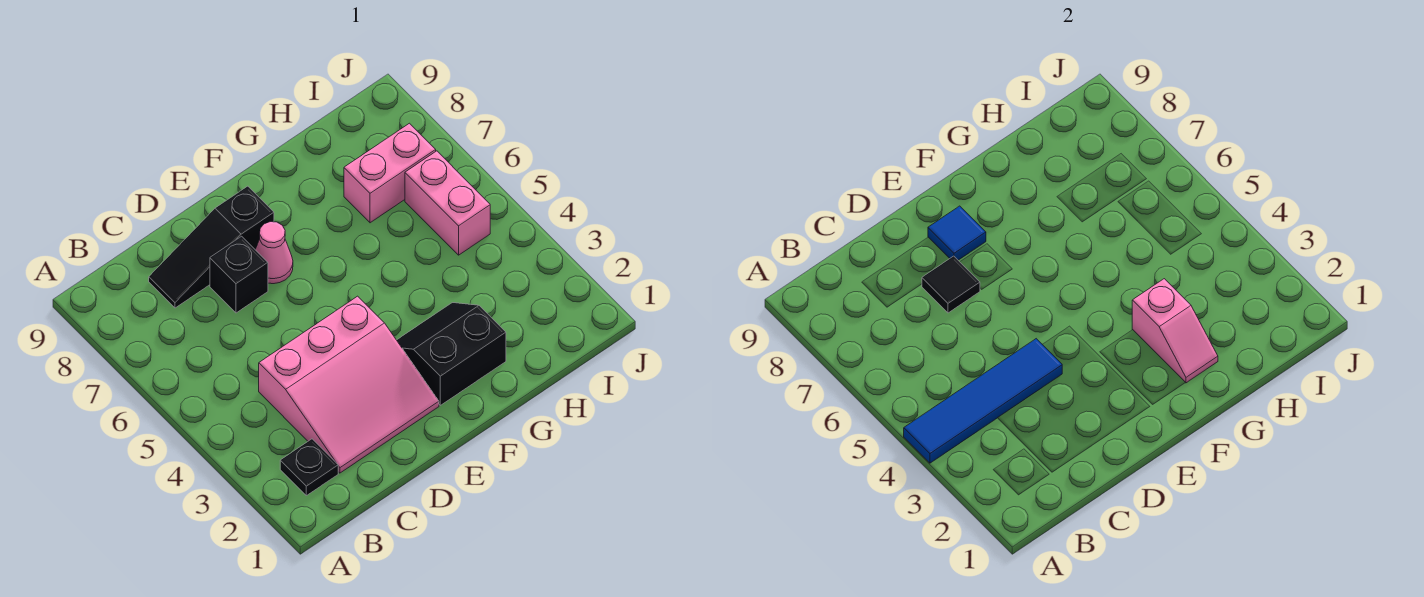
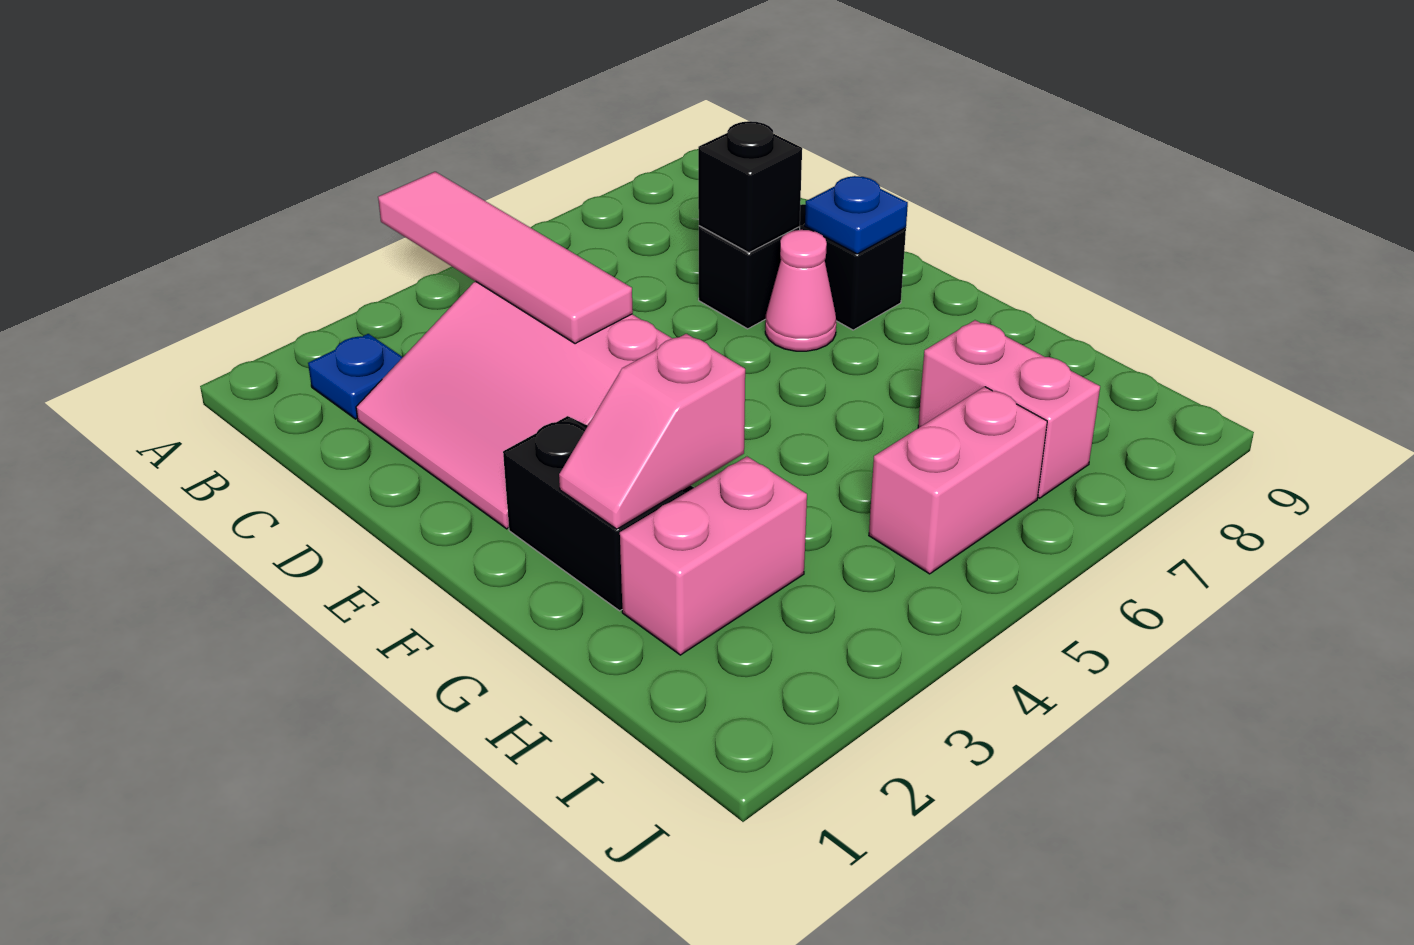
blue tile A4:D4 level 2 -> pink tile A4:D4 level 2
black plate B2 level 1 -> blue plate B2 level 1
black tile D7 level 2 -> black brick D7 level 2
blue tile E8 level 2 -> blue plate E8 level 2
none -> pink brick H2:H3 level 1

